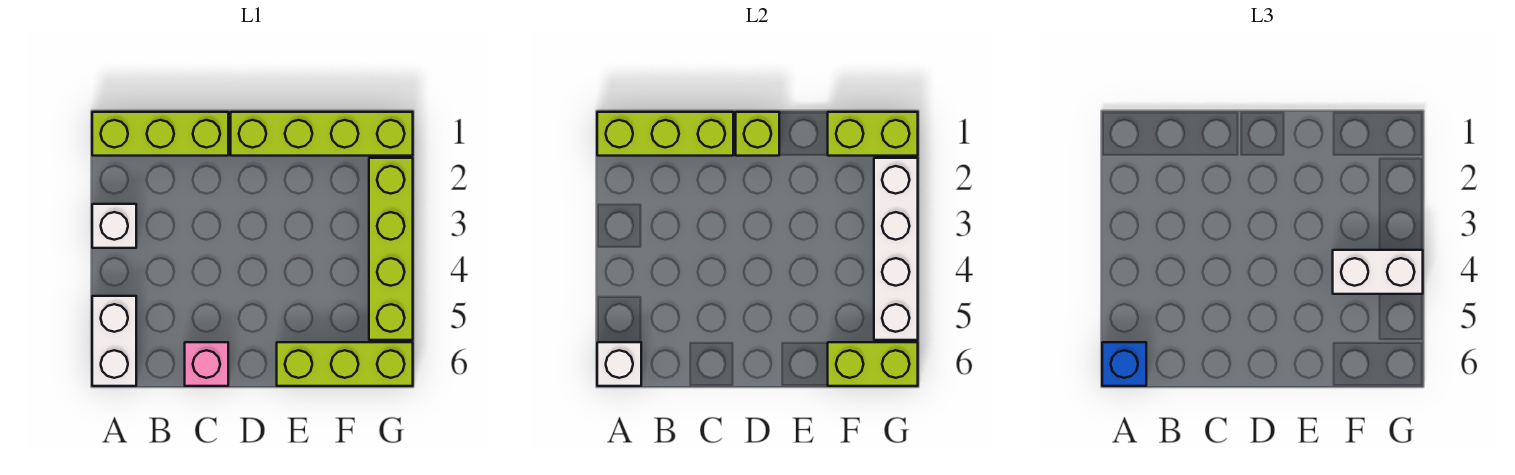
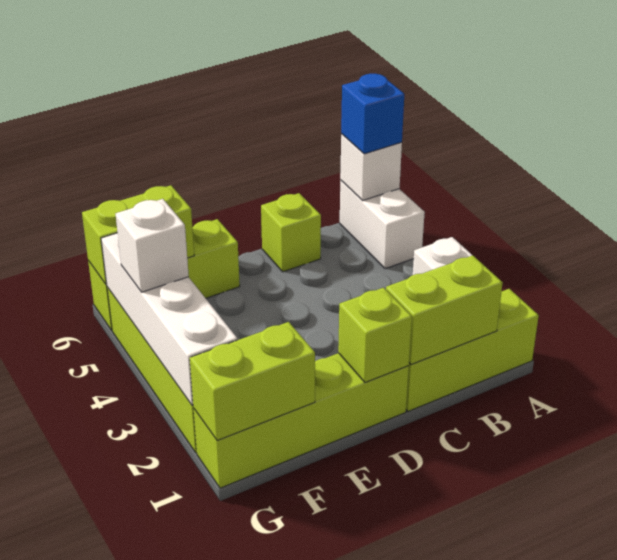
lime brick A1:C1 level 2 -> lime brick B1:C1 level 2
pink brick C6 level 1 -> lime brick C6 level 1
white brick F4:G4 level 3 -> white brick G4 level 3

